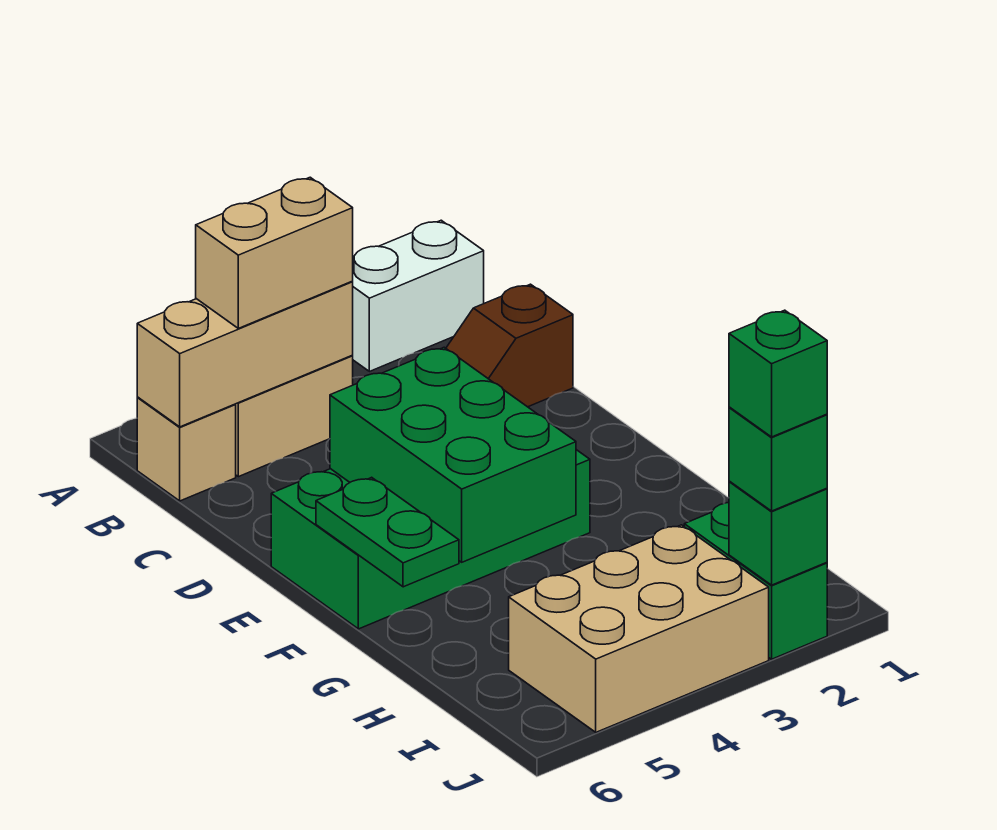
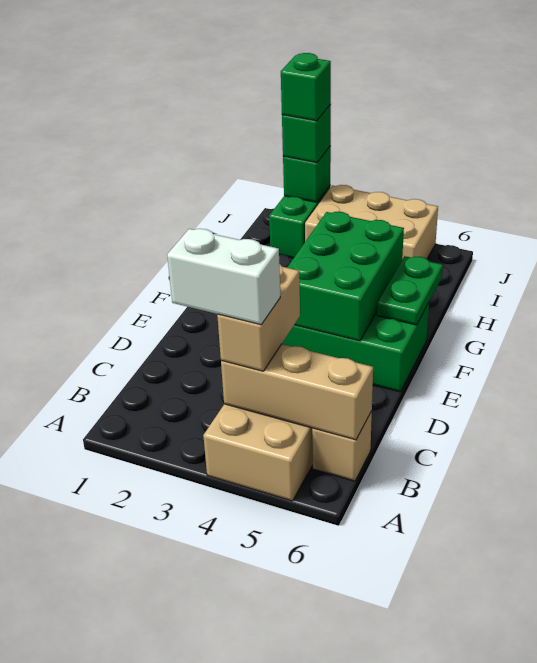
white brick A1:A2 level 1 -> white brick B3:B4 level 4
tan brick B4:B5 level 3 -> tan brick B4:C4 level 3
brown slope C1:C2 level 1 top 1 -> none

